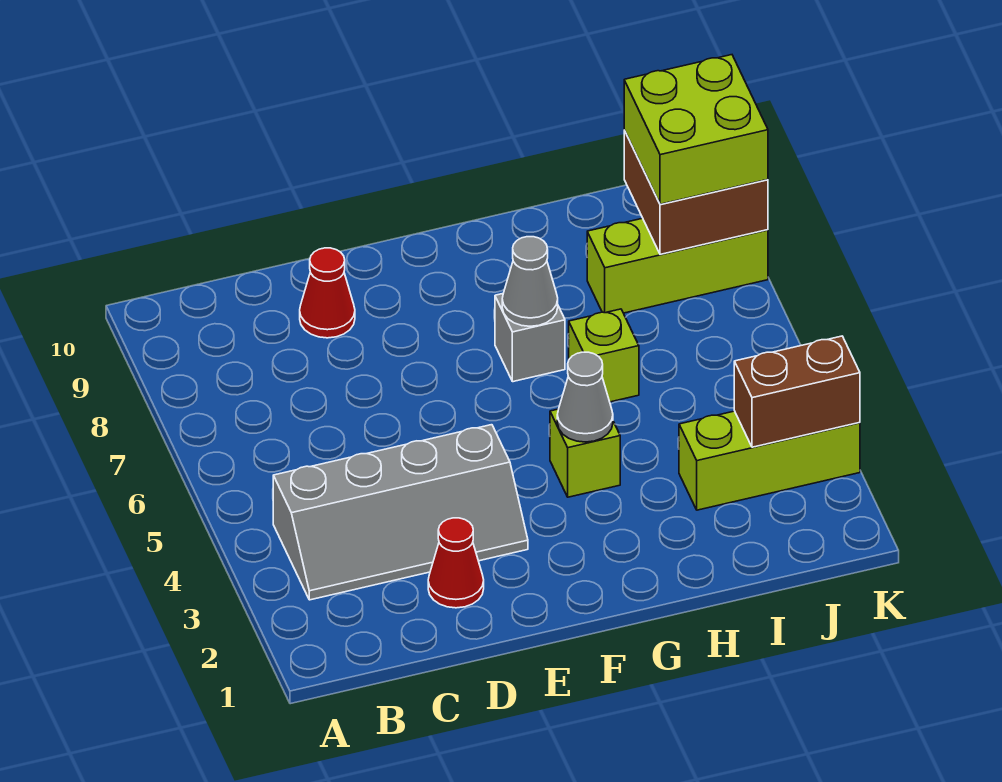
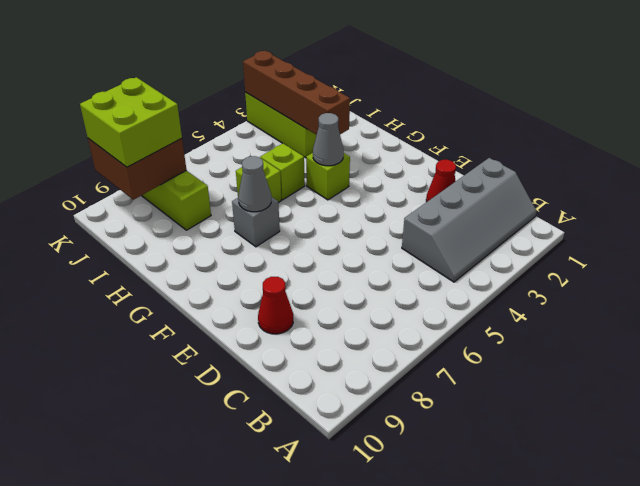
grey slope B3:E4 level 1 top 4 -> grey slope B1:C4 level 1 top C
none -> lime brick H5 level 1
brown brick J3:K3 level 2 -> brown brick H3:K3 level 2

